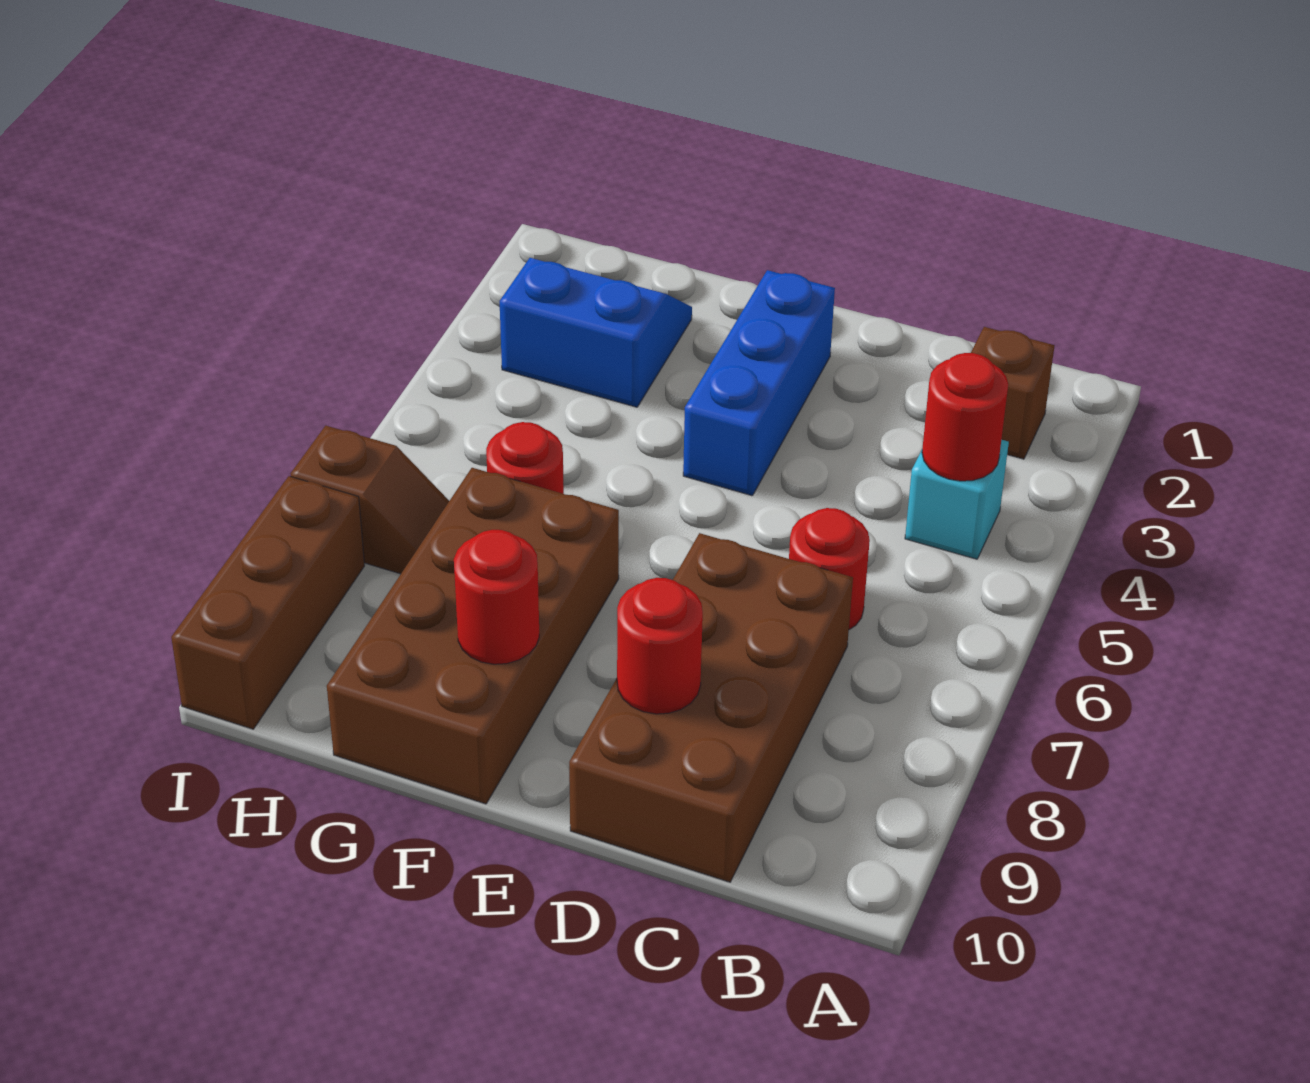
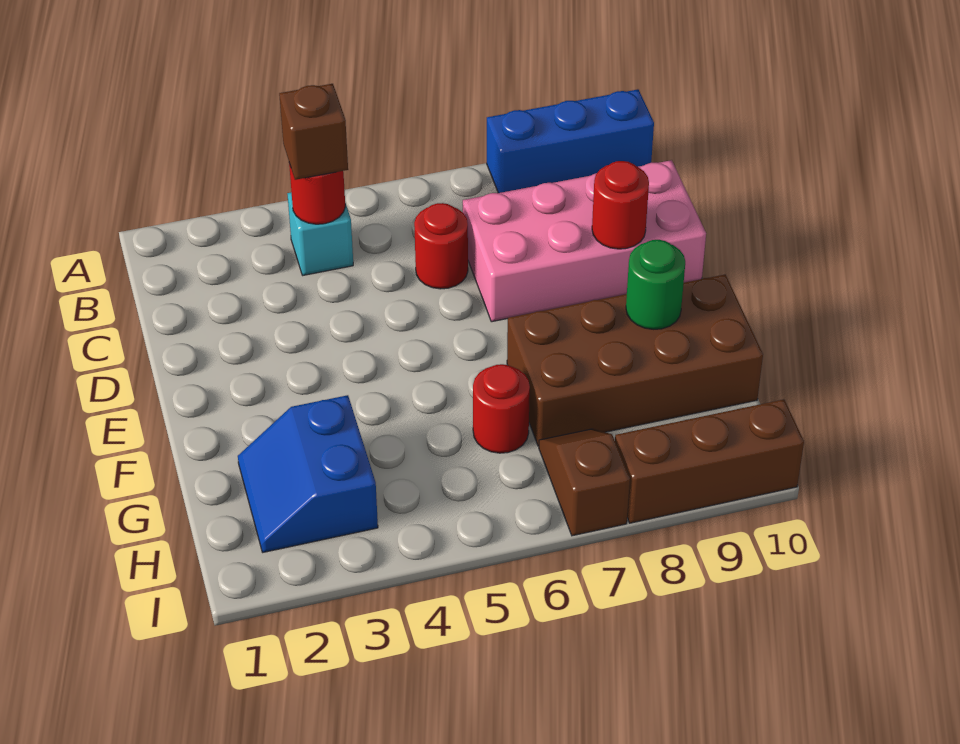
brown brick B2 level 1 -> brown brick B4 level 3
brown brick C7:D10 level 1 -> pink brick C7:D10 level 1
blue brick E2:E4 level 1 -> blue brick A8:A10 level 1
red round brick F9 level 2 -> green round brick F9 level 2

